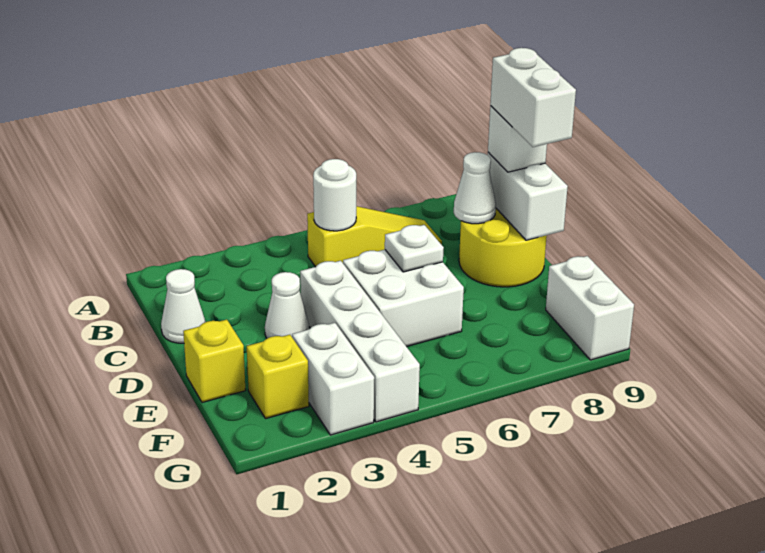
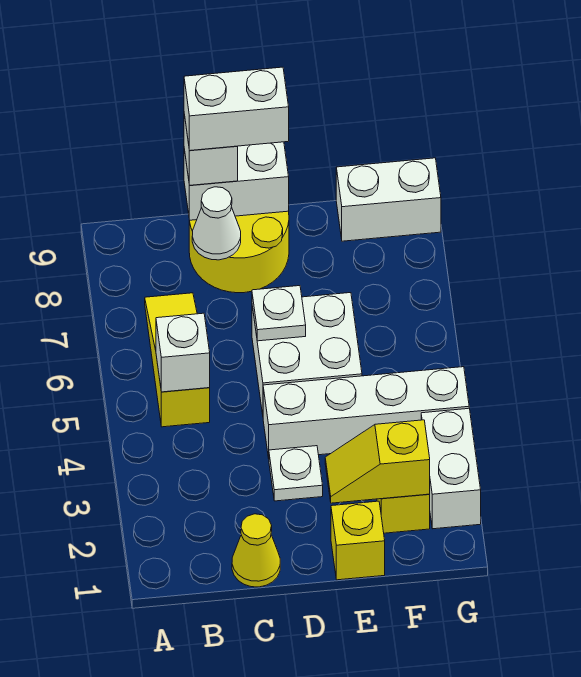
white round brick B5 level 2 -> white brick B5 level 2
white cone C1 level 1 -> yellow cone C1 level 1
white cone D3 level 1 -> white plate D3 level 1
none -> yellow slope E2:F2 level 2 top F
white brick F3:G3 level 1 -> white brick G2:G3 level 1

